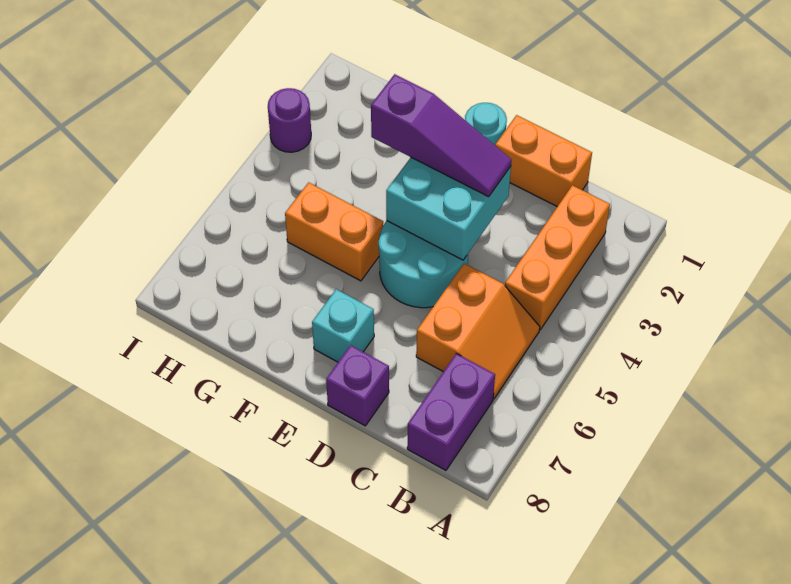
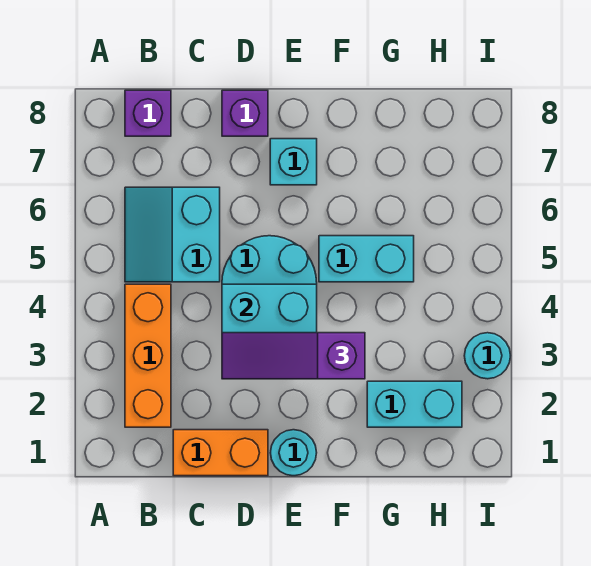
orange slope B5:C6 level 1 top C -> cyan slope B5:C6 level 1 top C
purple brick B7:B8 level 1 -> purple brick B8 level 1
orange brick F5:G5 level 1 -> cyan brick F5:G5 level 1
none -> cyan brick G2:H2 level 1
purple round brick I3 level 1 -> cyan round brick I3 level 1

